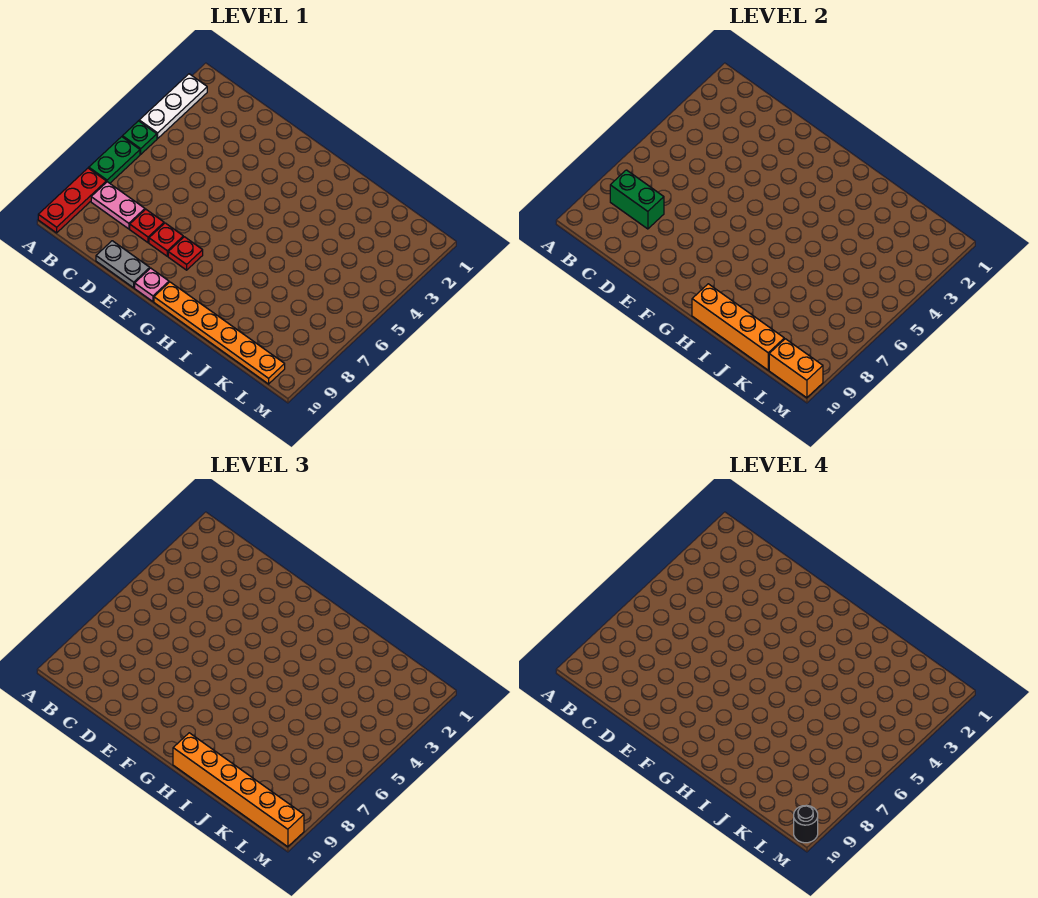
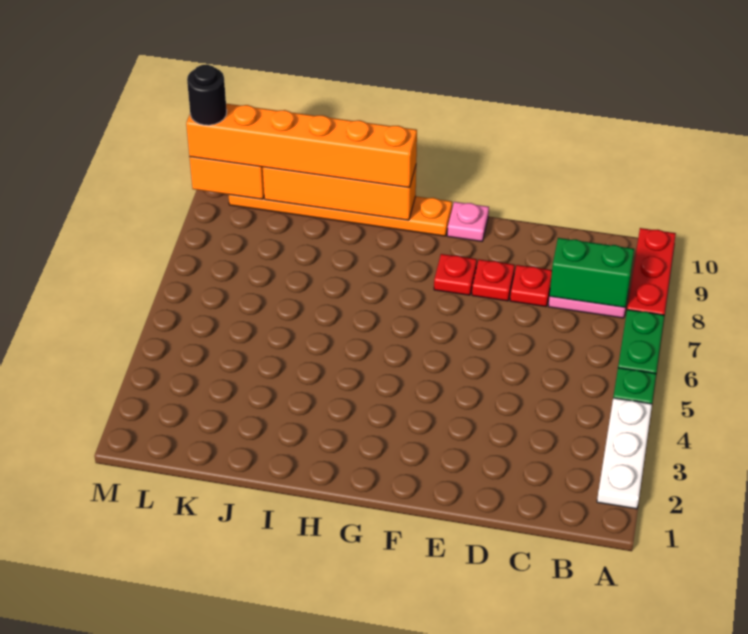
grey plate D10:E10 level 1 -> none

